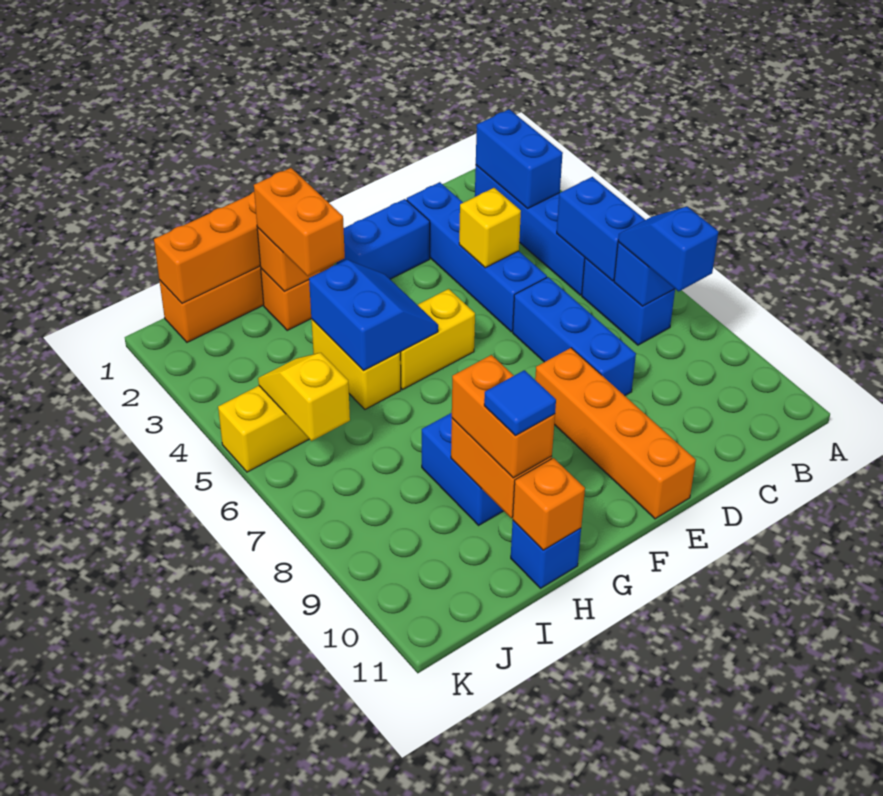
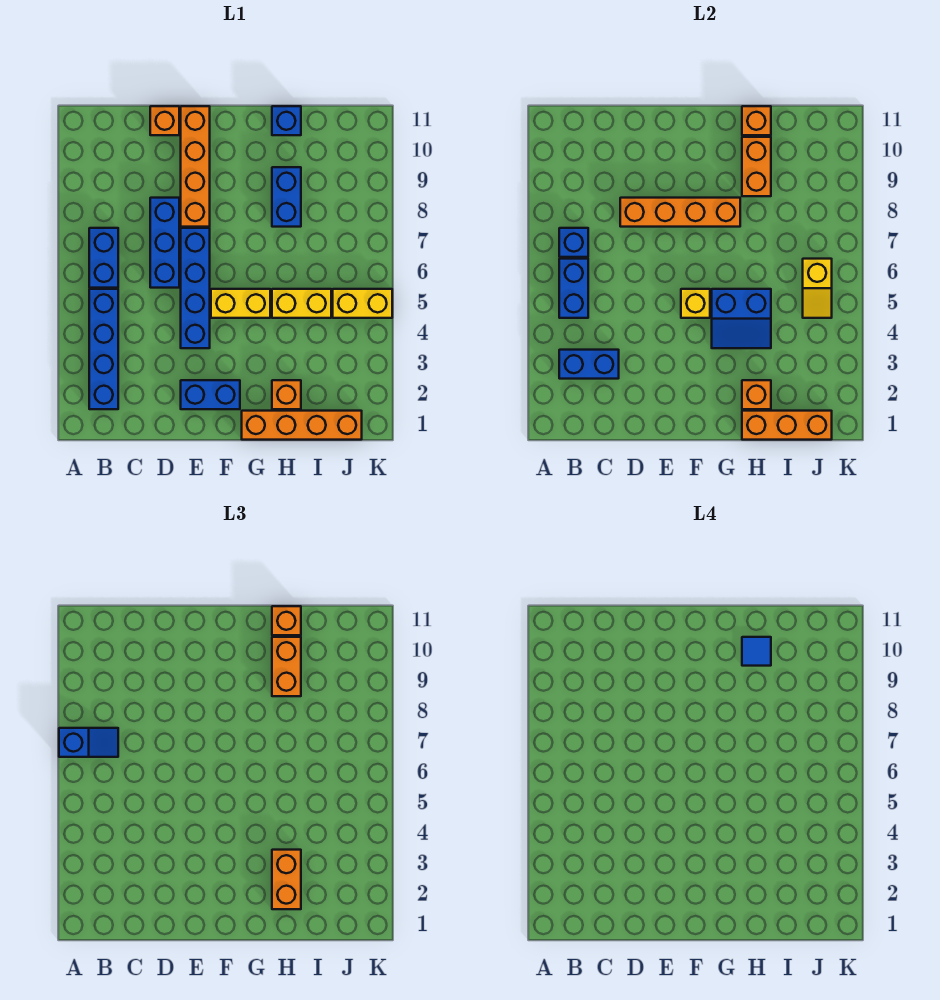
blue brick B2:B3 level 2 -> blue brick B3:C3 level 2
blue slope B7:B8 level 3 top 8 -> blue slope A7:B7 level 3 top A
blue brick D2:D5 level 1 -> blue brick E4:E7 level 1
yellow brick D4 level 2 -> yellow brick F5 level 2
none -> orange brick D8:G8 level 2
none -> orange brick D11 level 1
blue slope G4:H5 level 2 top H -> blue slope G4:H5 level 2 top 5
yellow brick H4:H5 level 1 -> yellow brick H5:I5 level 1
none -> orange brick H11 level 3

